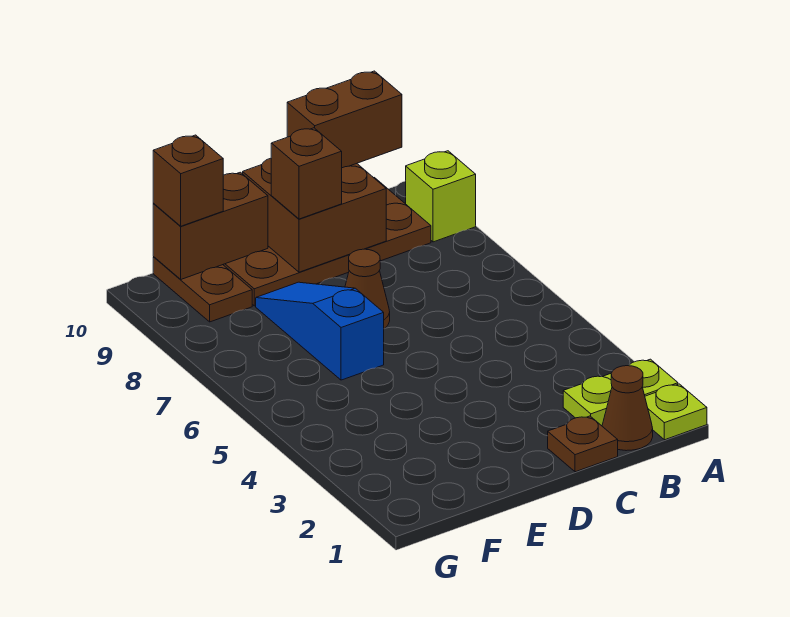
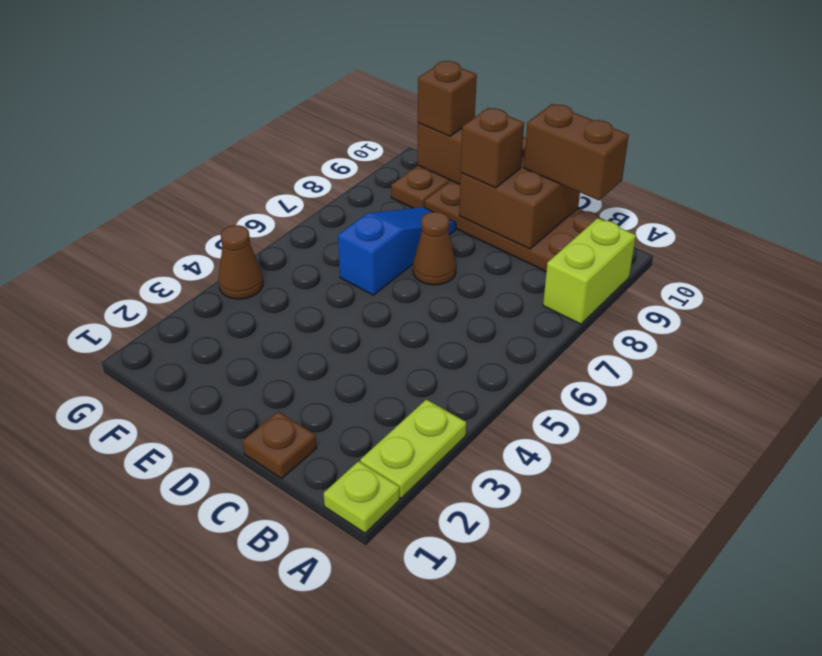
lime plate A2:B2 level 1 -> lime plate A2:A3 level 1
lime brick A9 level 1 -> lime brick A8:A9 level 1
brown cone B1 level 1 -> brown cone G4 level 1

